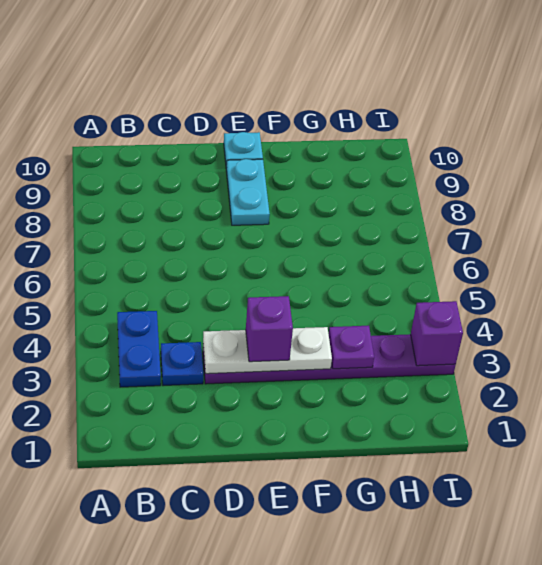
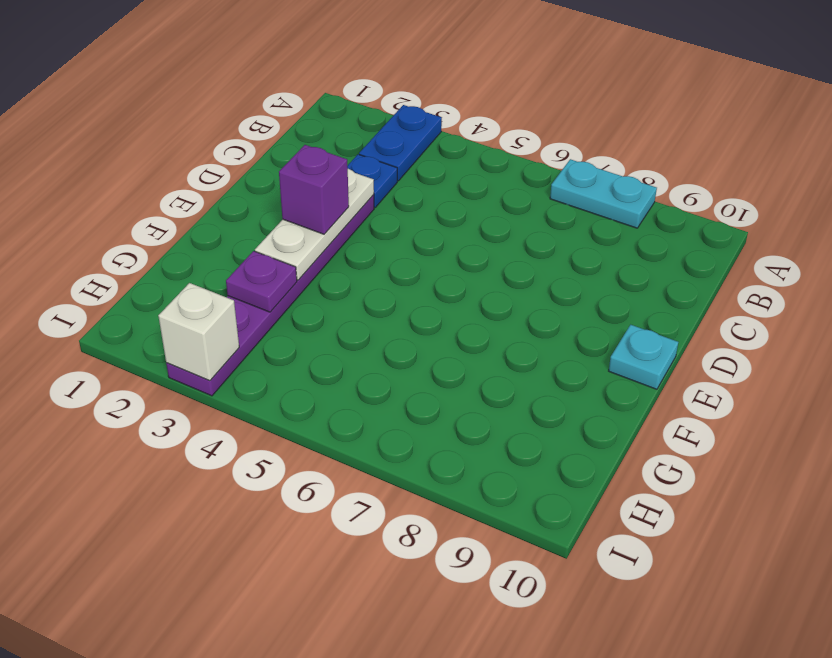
blue plate B3:B4 level 1 -> blue plate A3:B3 level 1
cyan plate E8:E9 level 1 -> cyan plate A7:A8 level 1
purple brick I3 level 2 -> white brick I3 level 2

